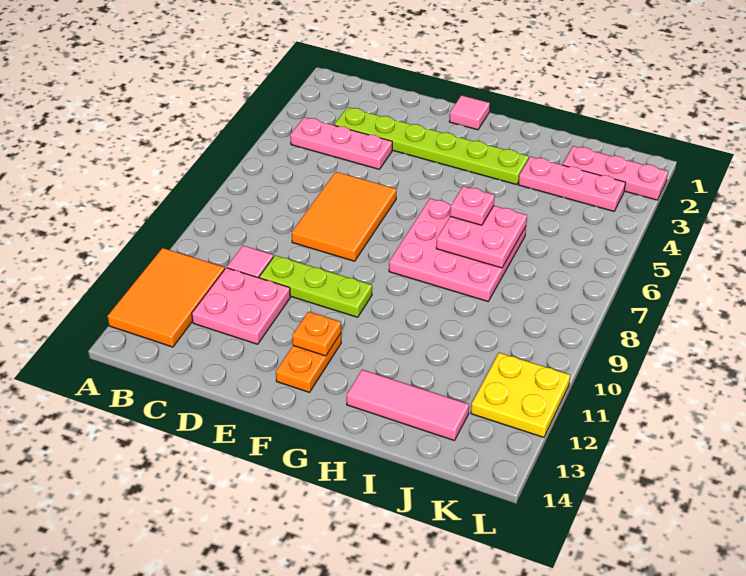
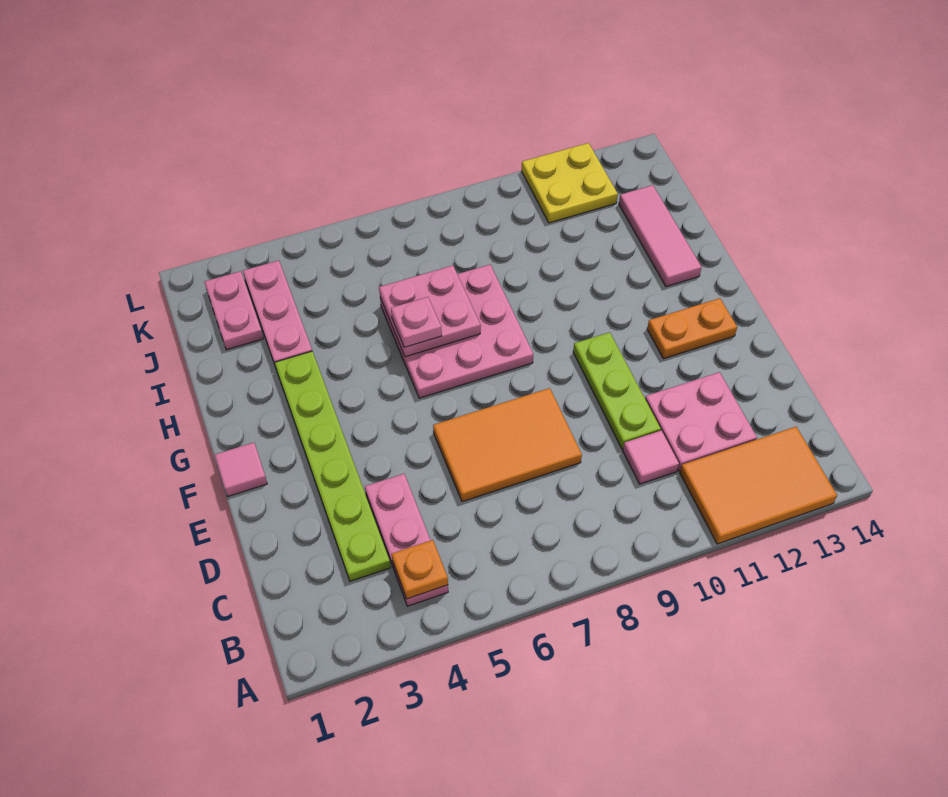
orange plate F12 level 2 -> orange plate B4 level 2
pink plate J2:L2 level 1 -> pink plate J2:K2 level 1

